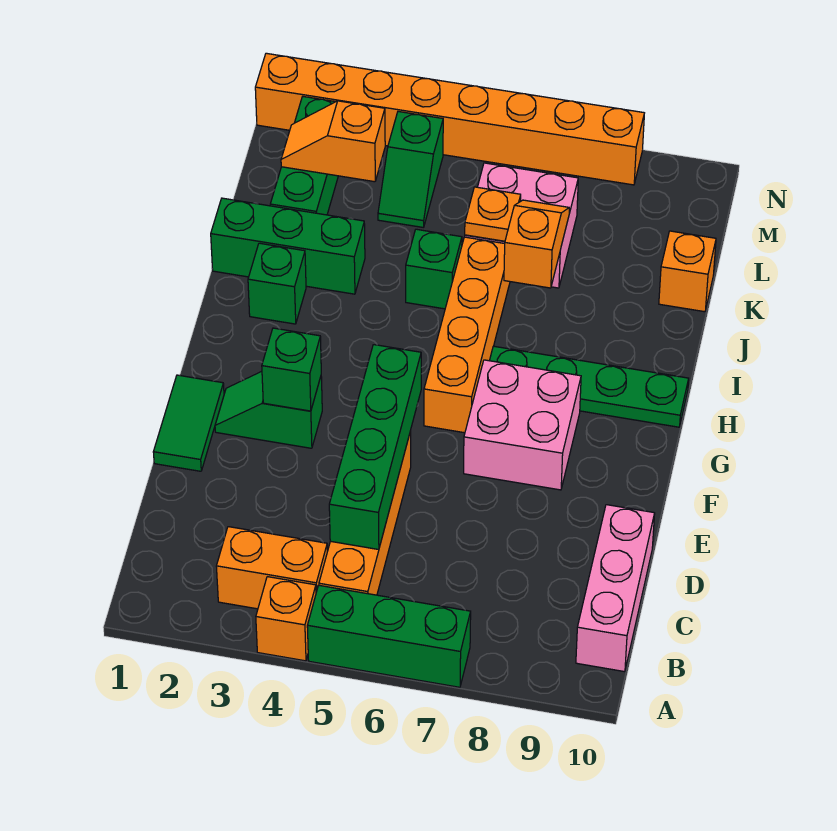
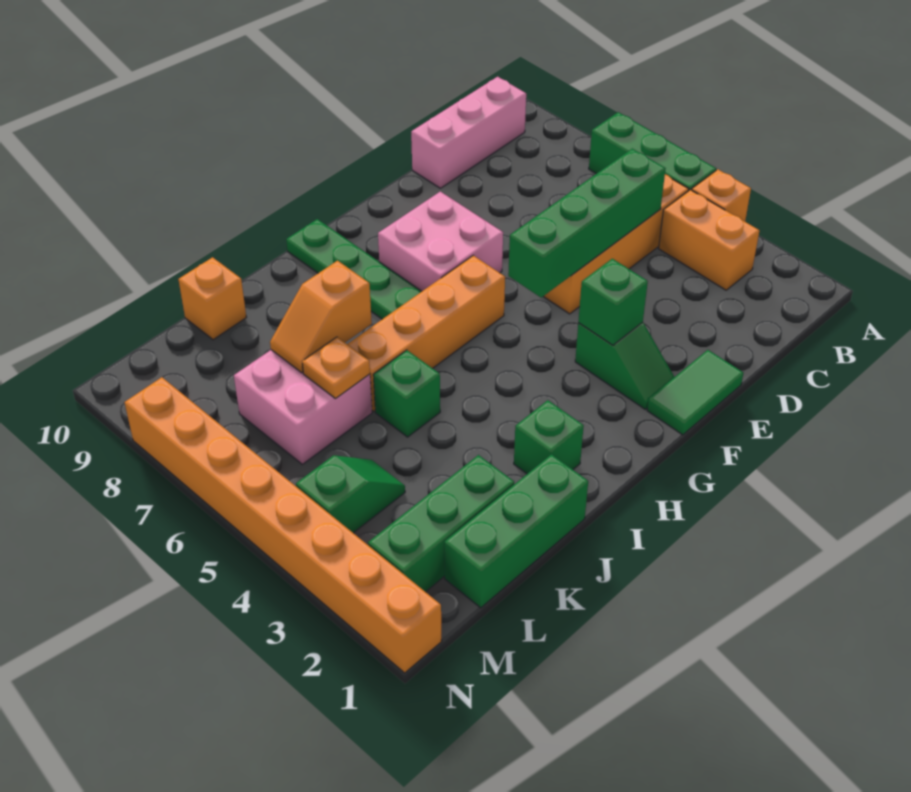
green brick J1:J3 level 1 -> green brick J1:L1 level 1
orange slope L2:L3 level 2 top 3 -> none

